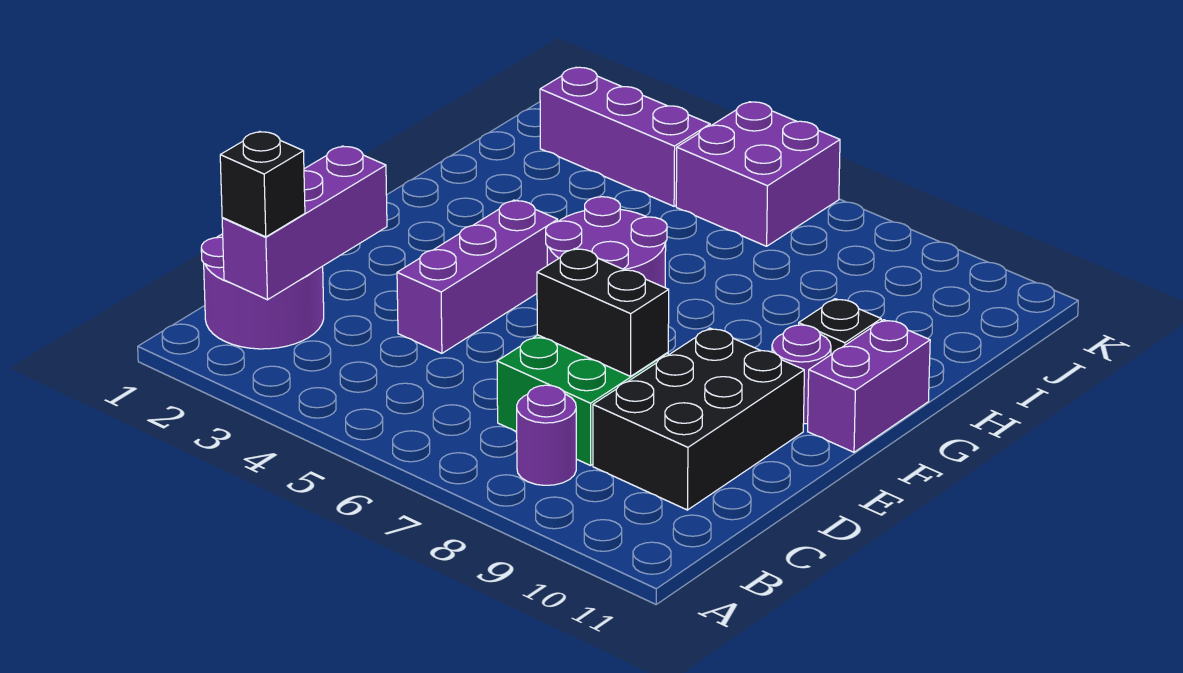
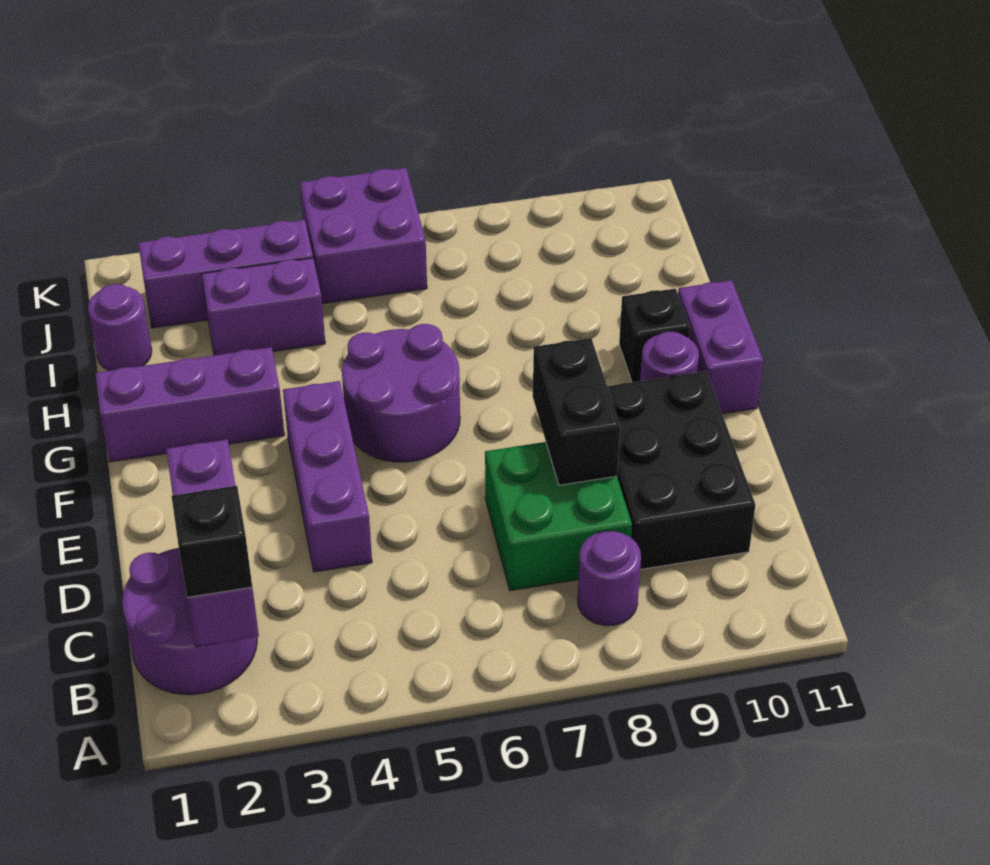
black brick D7:D8 level 2 -> black brick D8:E8 level 2
none -> purple brick G1:G3 level 1
none -> purple round brick I1 level 1
none -> purple brick I3:I4 level 1

